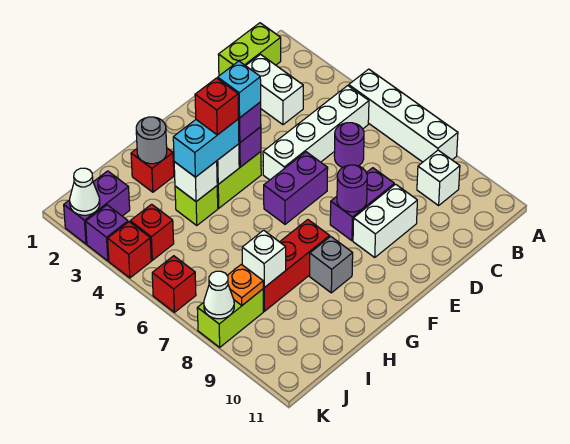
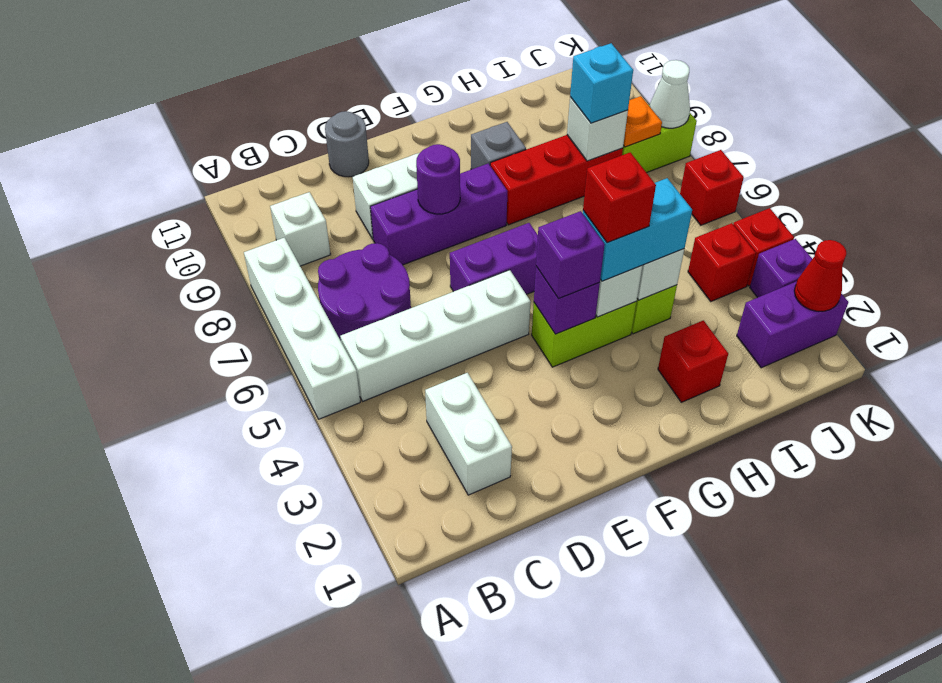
lime brick B1:C1 level 1 -> none
purple round brick C6 level 1 -> purple round brick B6:C7 level 1
purple brick D8:E8 level 1 -> purple brick D8:F8 level 1
cyan brick F4 level 4 -> cyan brick I8 level 3
grey round brick H2 level 2 -> grey round brick D11 level 1
white cone K2 level 2 -> red cone K2 level 2

